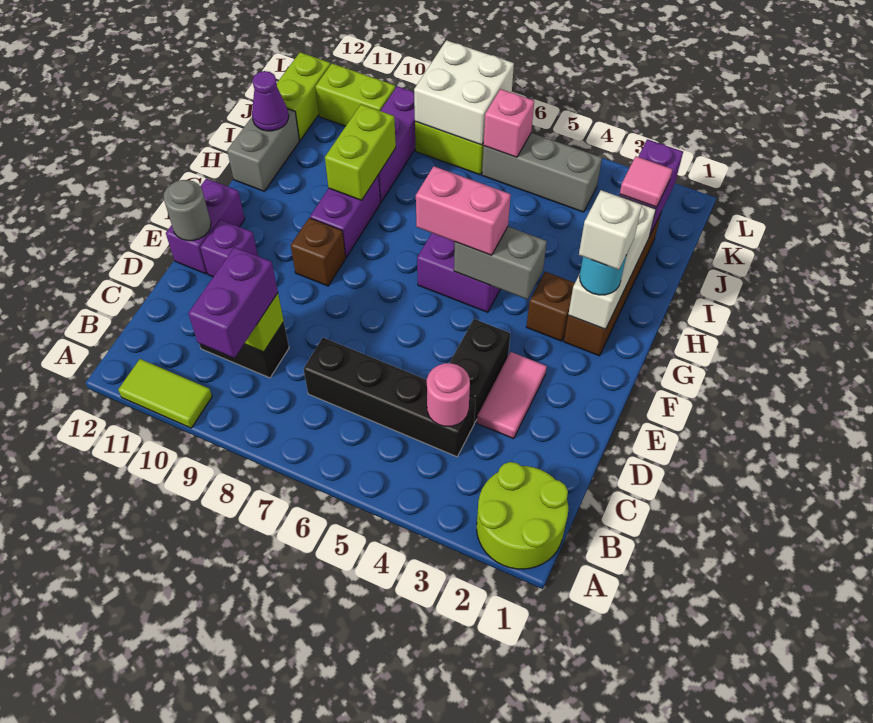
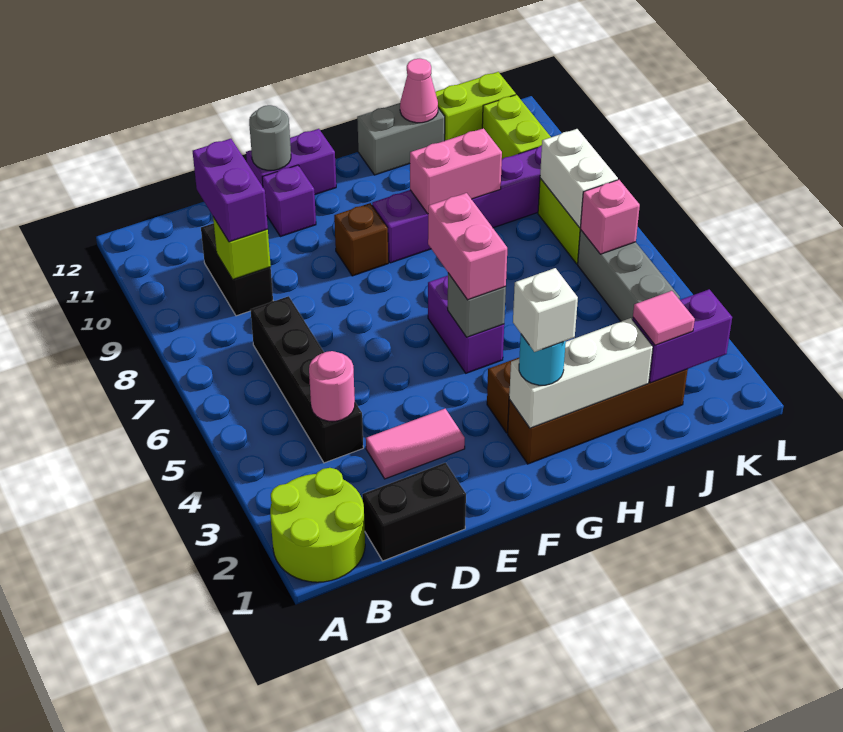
lime tile A10:A11 level 1 -> none
purple brick B9:C9 level 3 -> purple brick C9:C10 level 3
black brick D4:E4 level 1 -> black brick C1:D1 level 1
grey brick G4:G5 level 2 -> grey brick G5 level 2
lime brick H9:I9 level 2 -> pink brick H9:I9 level 2
purple cone I12 level 2 -> pink cone I12 level 2
white brick K7:L8 level 2 -> white brick K7:K8 level 2

